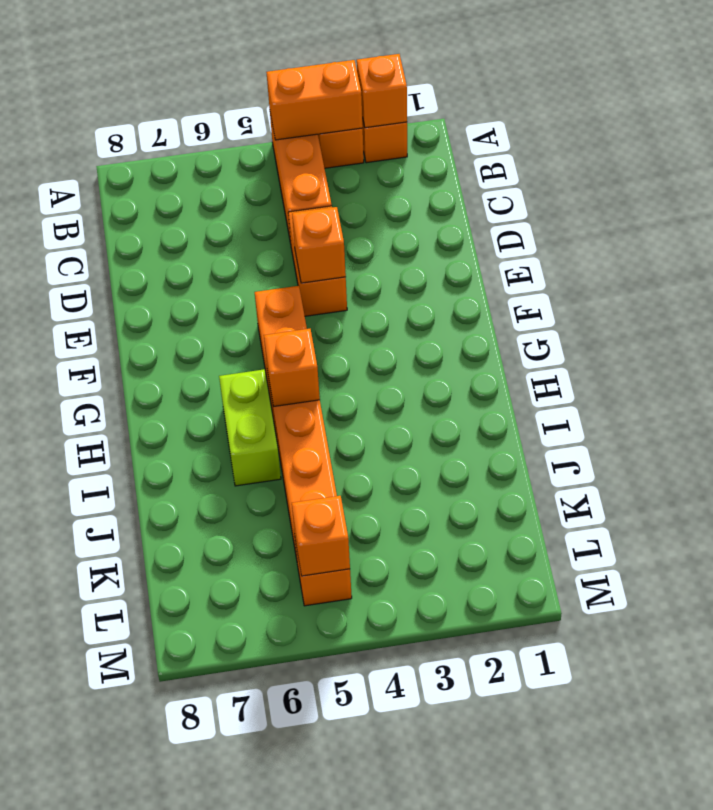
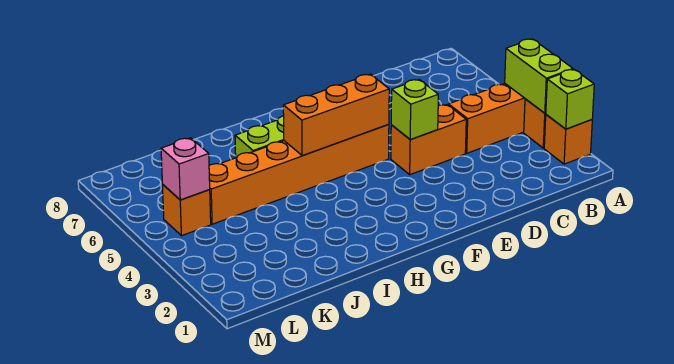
orange brick A2 level 2 -> lime brick A2 level 2
orange brick A3:A4 level 2 -> lime brick A3:A4 level 2
orange brick E4 level 2 -> lime brick E4 level 2
orange brick H5 level 2 -> orange brick F5:H5 level 2
orange brick L5 level 2 -> pink brick L5 level 2

